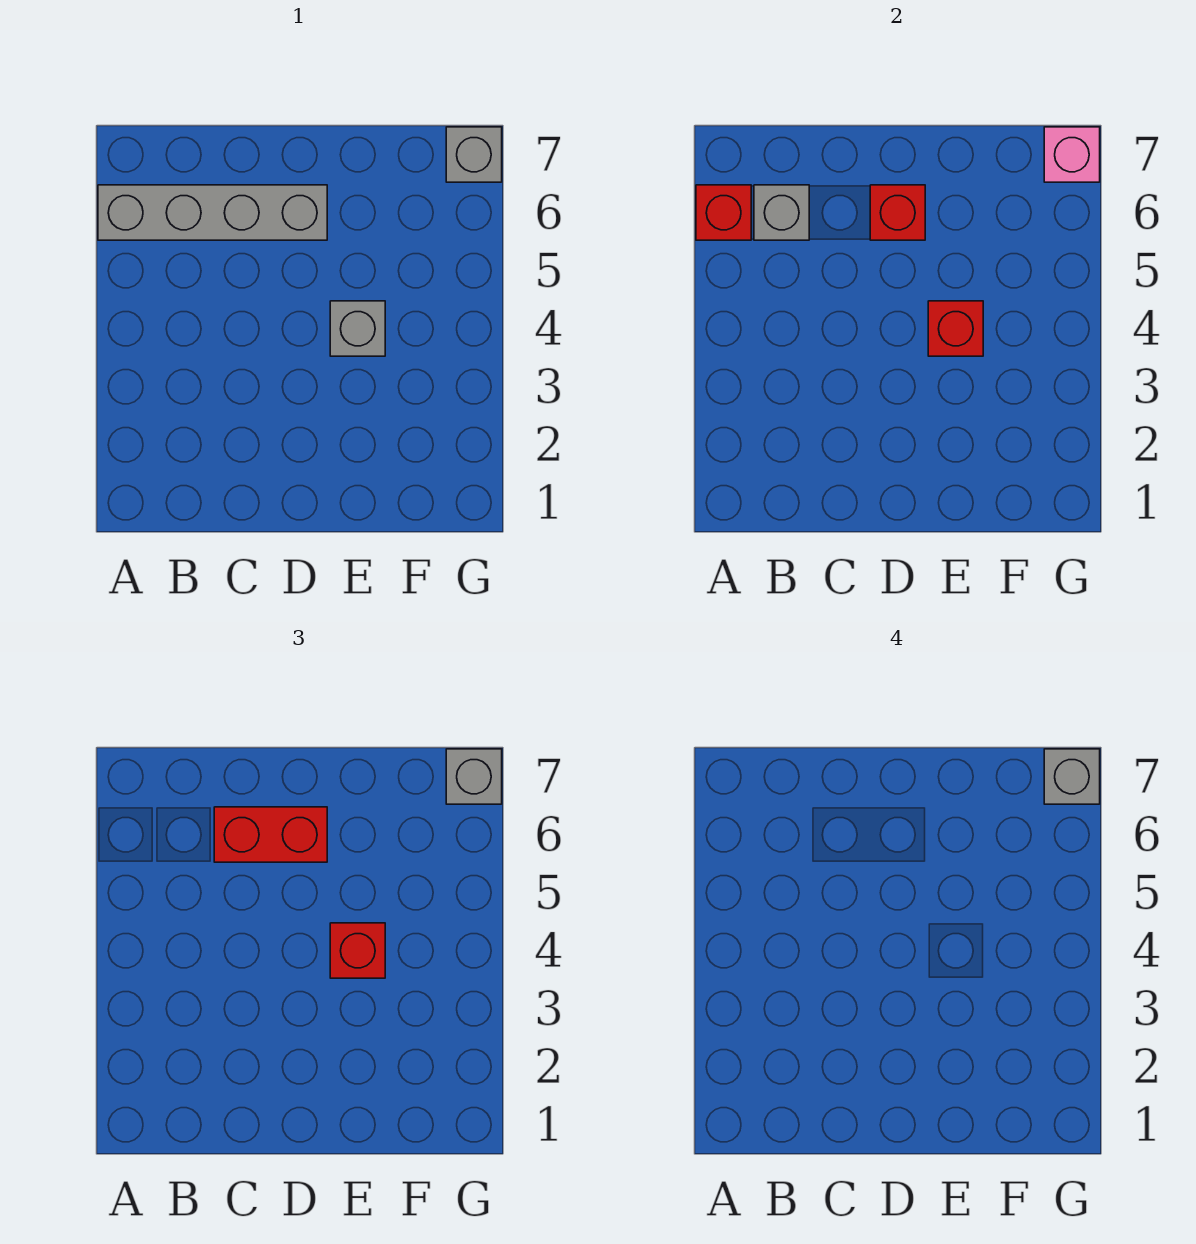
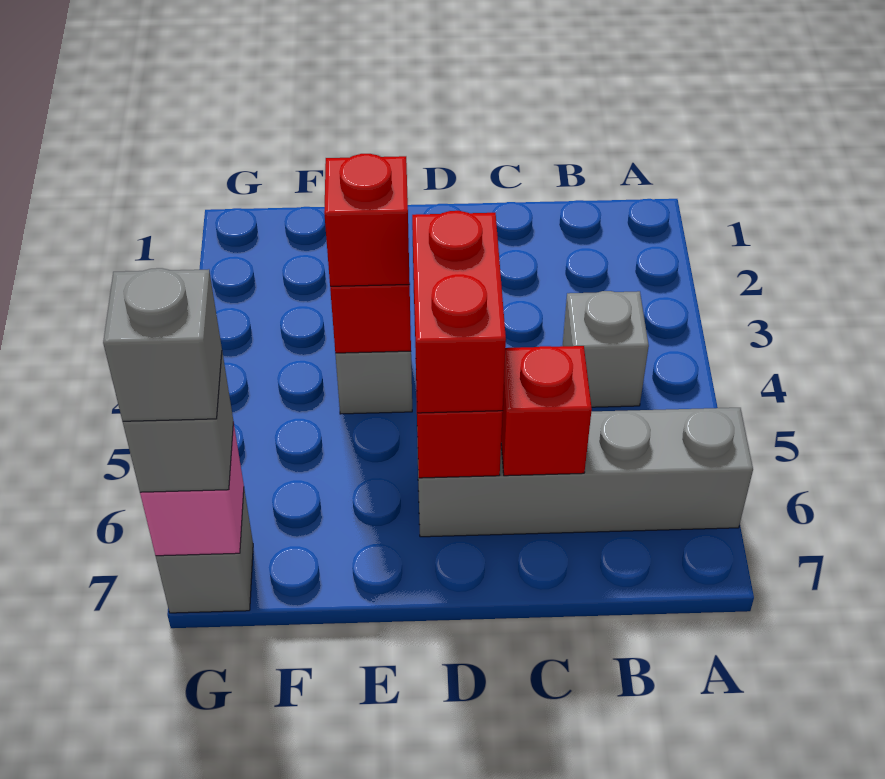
red brick A6 level 2 -> red brick C6 level 2
grey brick B6 level 2 -> grey brick B4 level 1
red brick C6:D6 level 3 -> red brick D5:D6 level 3

